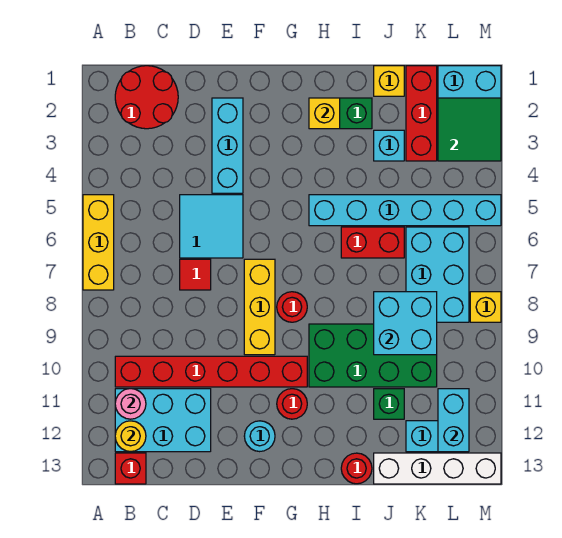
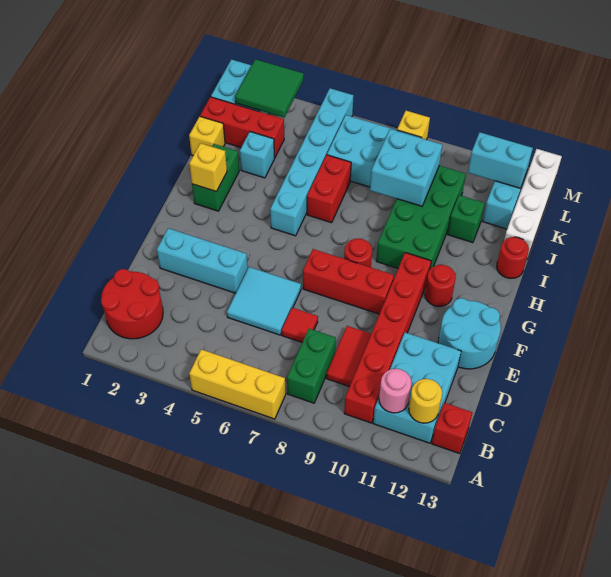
none -> green brick B8:C8 level 1
none -> red tile C9:D9 level 1
yellow brick F7:F9 level 1 -> red brick F7:F9 level 1
cyan round brick F12 level 1 -> cyan round brick E12:F13 level 1

